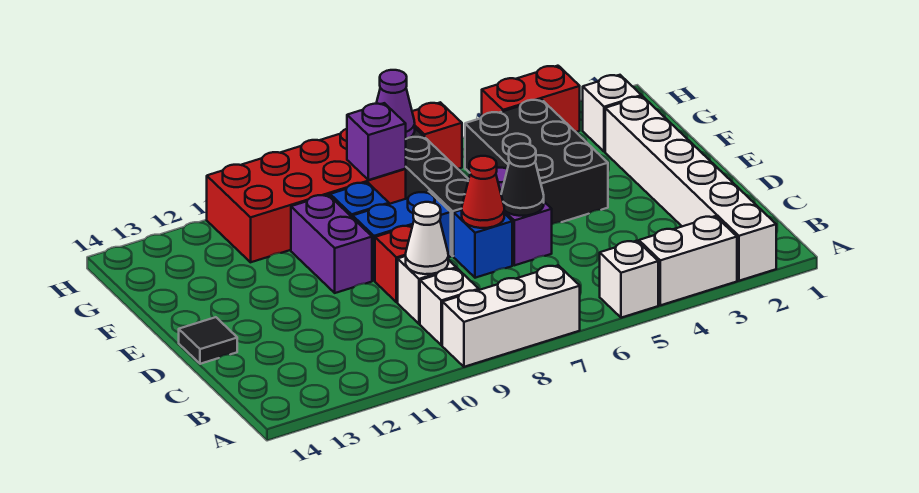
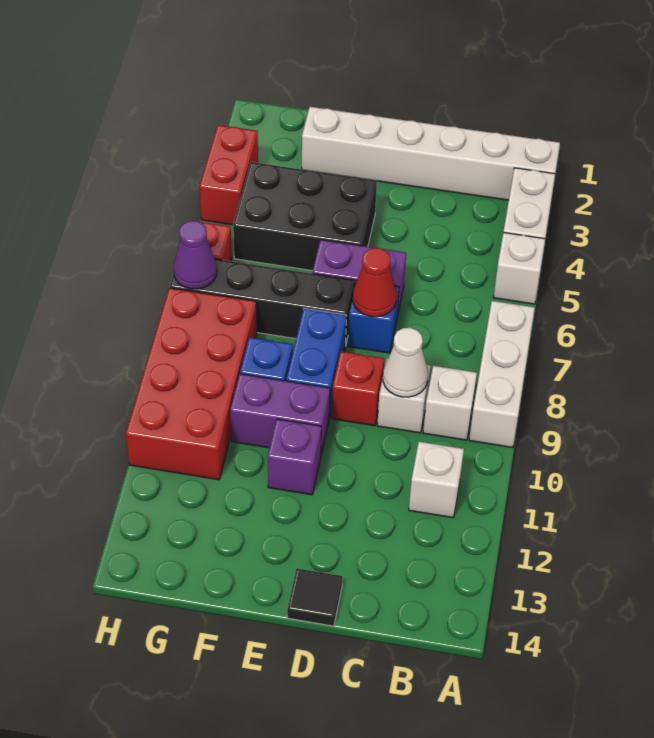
black cone D6 level 2 -> none
white brick G2 level 1 -> white brick B11 level 1
purple brick G8 level 2 -> purple brick E11 level 1

